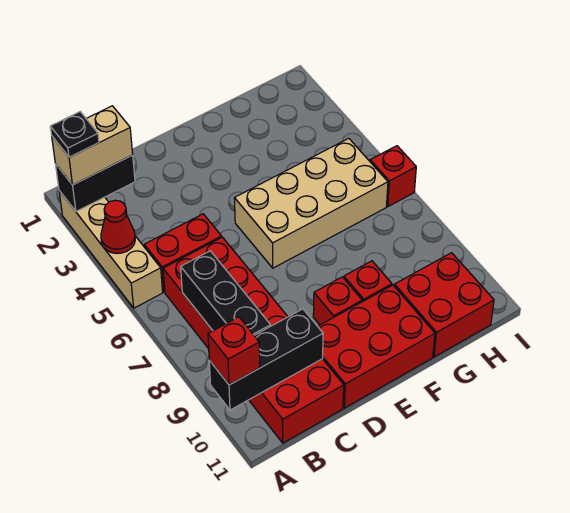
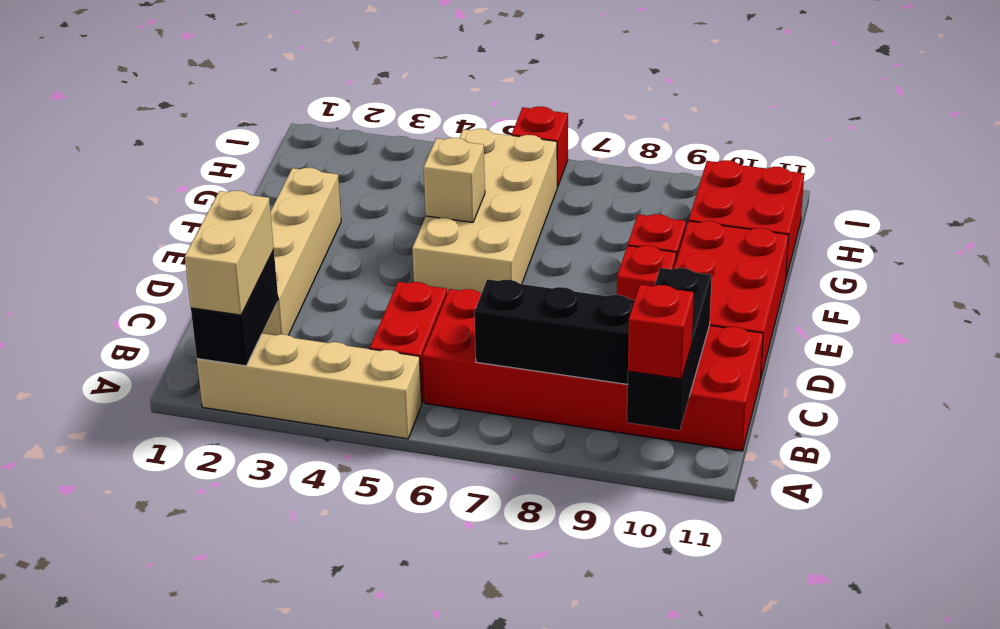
black plate A2 level 4 -> none
red cone A4 level 2 -> none
none -> tan brick C2:F2 level 1
none -> tan brick F5 level 2

